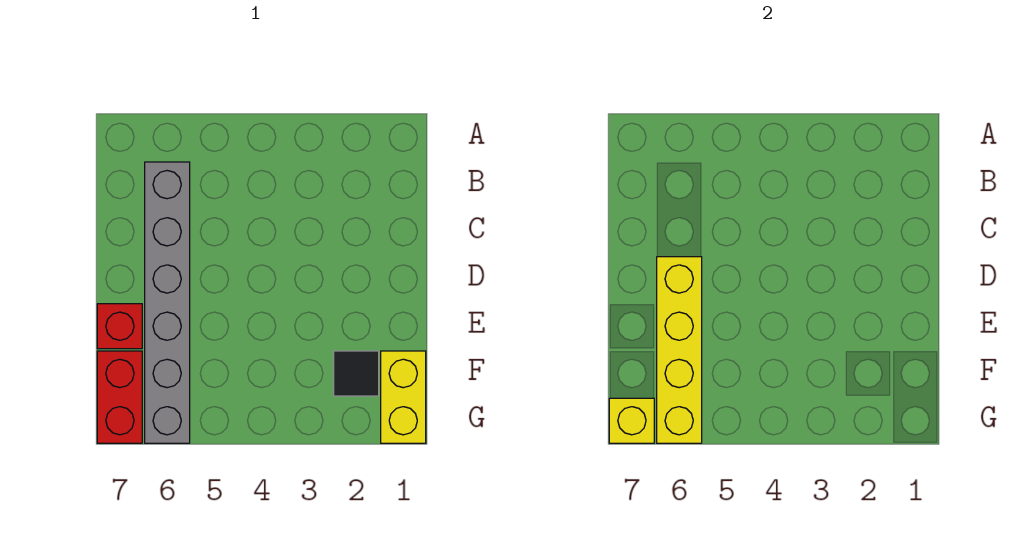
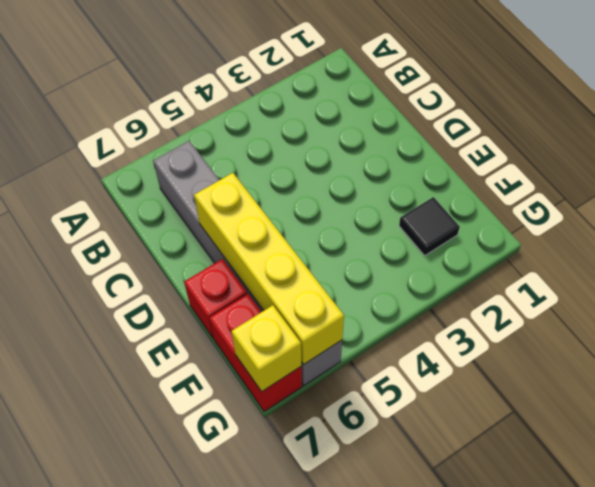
yellow brick F1:G1 level 1 -> none

